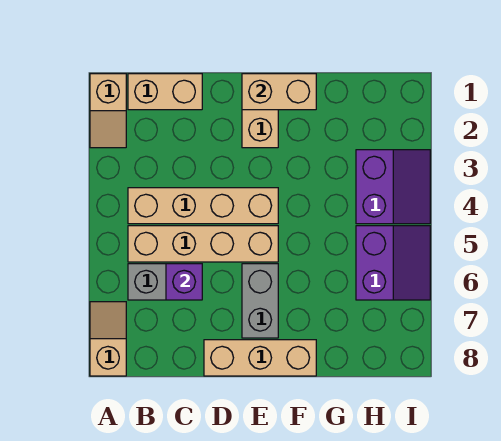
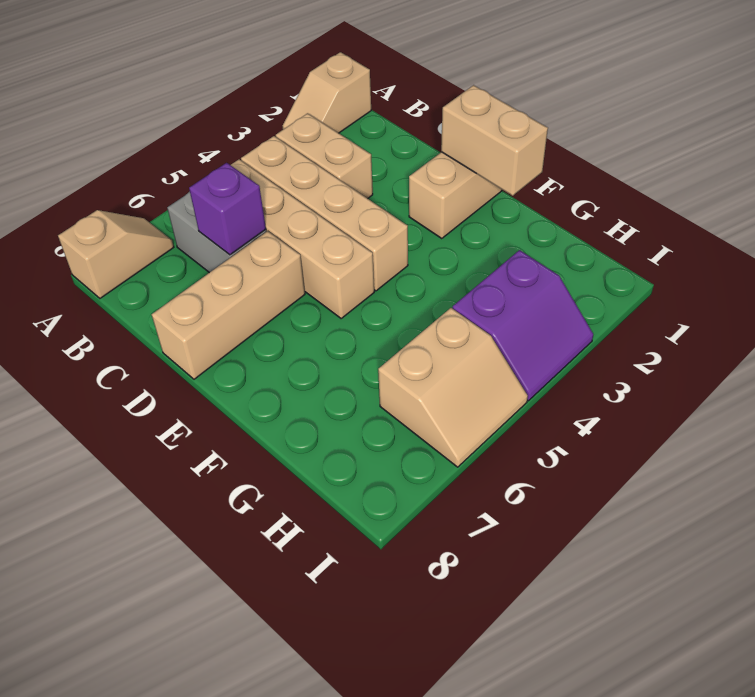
tan brick B1:C1 level 1 -> tan brick B3:C3 level 1
tan brick D8:F8 level 1 -> tan brick D6:D8 level 1
grey brick E6:E7 level 1 -> none
purple slope H5:I6 level 1 top H -> tan slope H5:I6 level 1 top H

